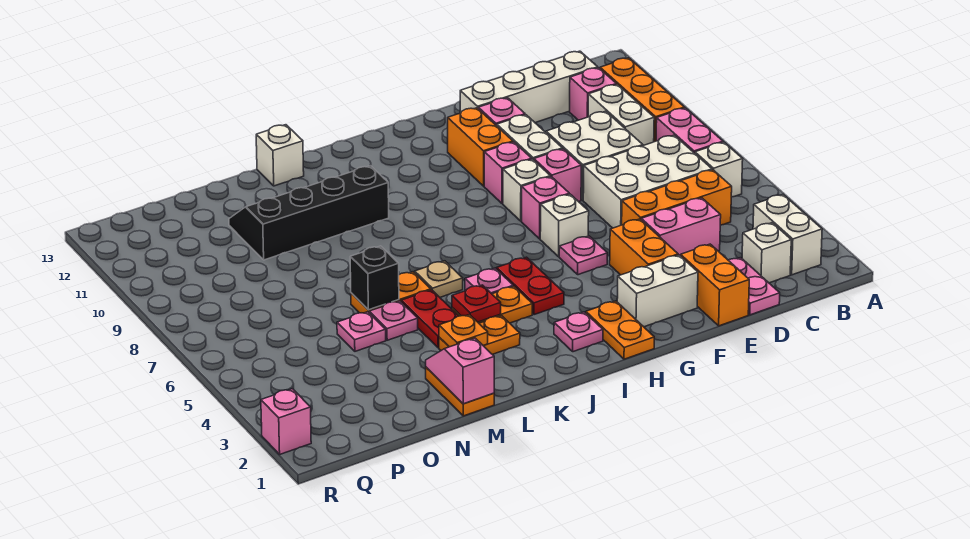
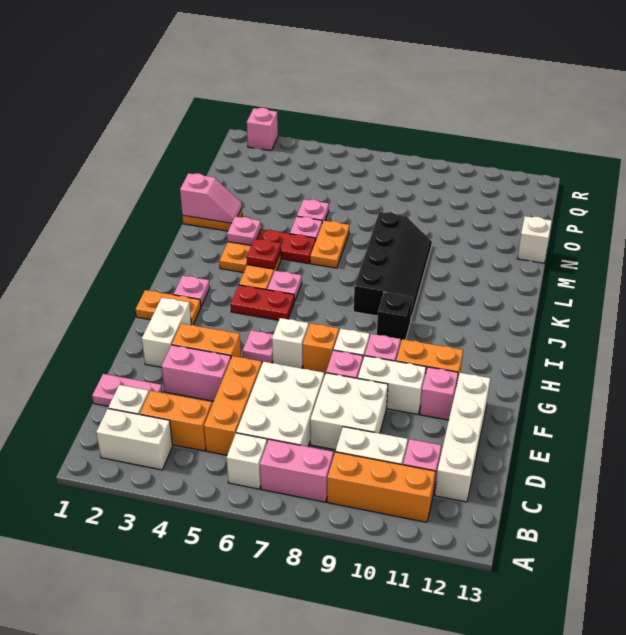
pink brick D4:E4 level 1 -> pink brick E3:E4 level 1
orange brick E1:E2 level 1 -> orange brick C3:C4 level 1
pink brick G7 level 1 -> orange brick G7 level 1
tan plate K6 level 1 -> none
black slope K10:N11 level 1 top 10 -> black slope J8:M9 level 1 top 8
orange plate L3 level 2 -> pink plate L3 level 2
white brick L13 level 1 -> white brick N13 level 1
black brick M6 level 2 -> black brick I9 level 1

